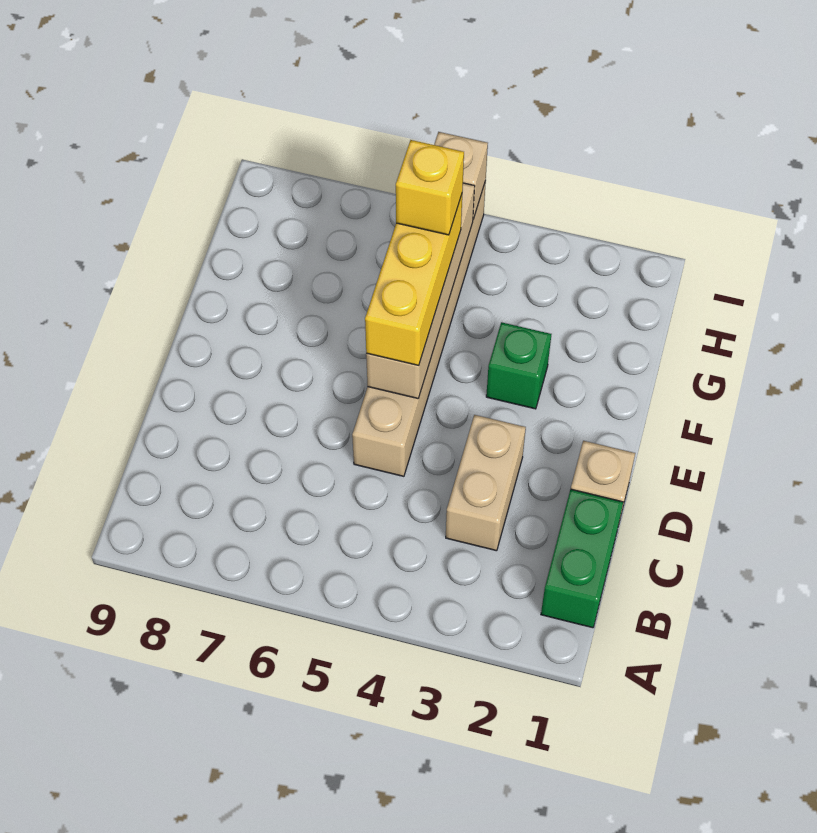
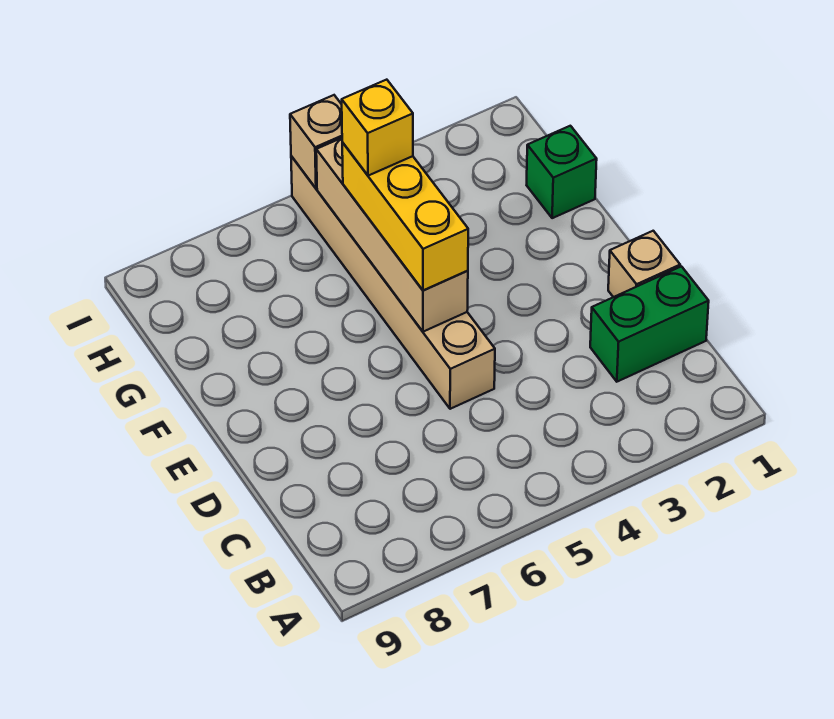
green brick B1:C1 level 1 -> green brick C1:C2 level 1
tan brick C3:D3 level 1 -> none
green brick F3 level 1 -> green brick G1 level 1

